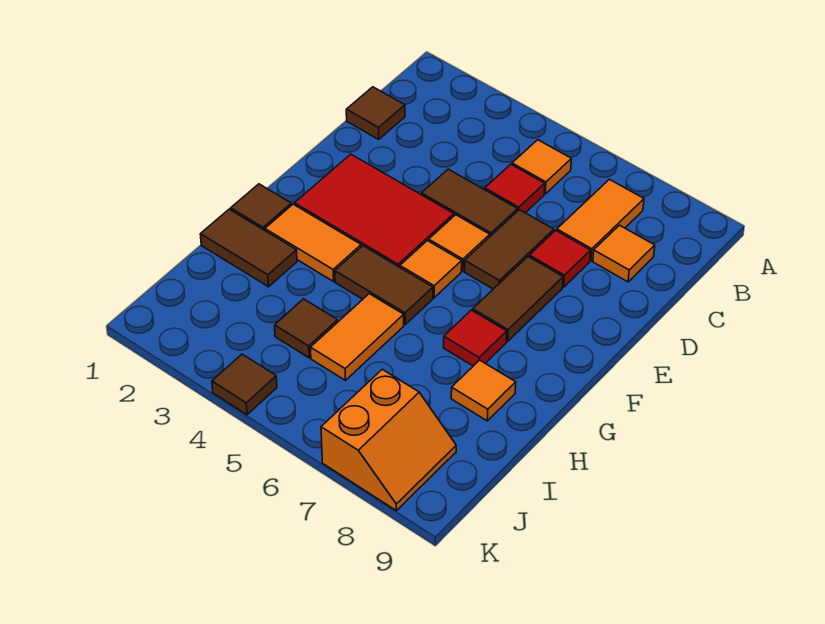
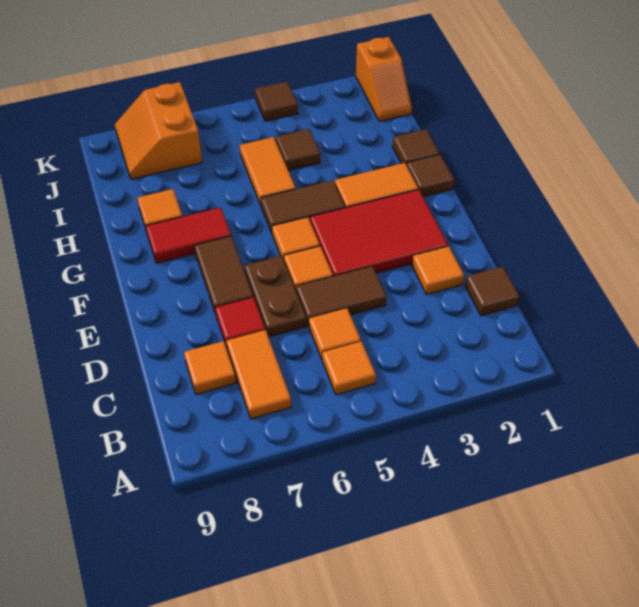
red tile C5 level 1 -> orange tile C5 level 1
none -> orange tile D2 level 1
brown tile D6:E6 level 1 -> brown plate D6:E6 level 1
red tile G7 level 1 -> red tile G7:G8 level 1
brown tile H1:H2 level 1 -> brown tile H1 level 1
none -> orange slope J1:K1 level 1 top K

